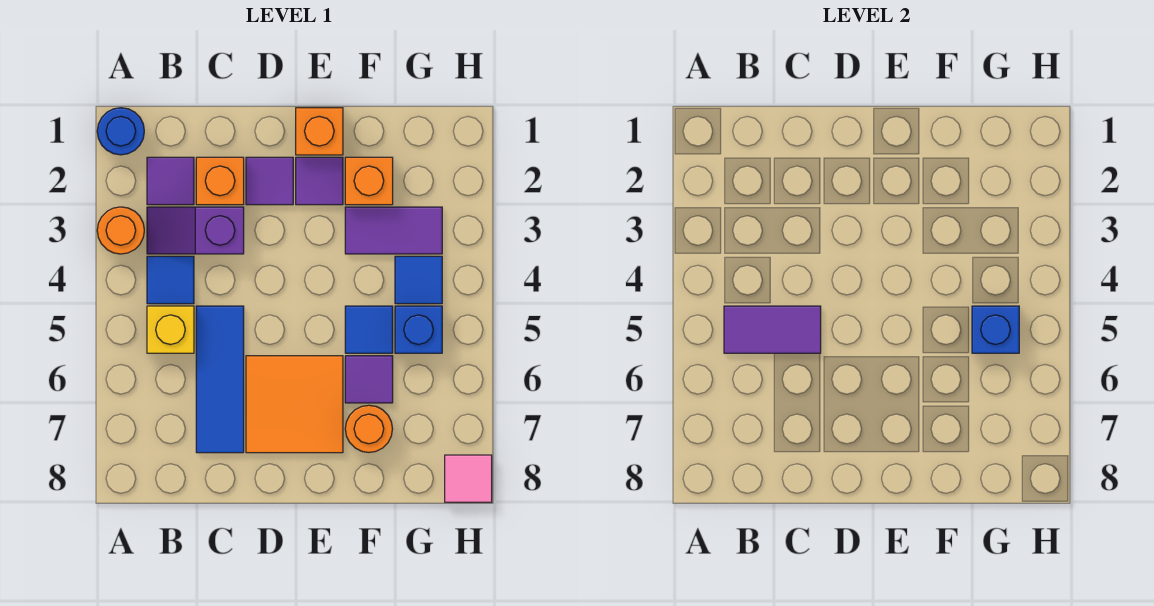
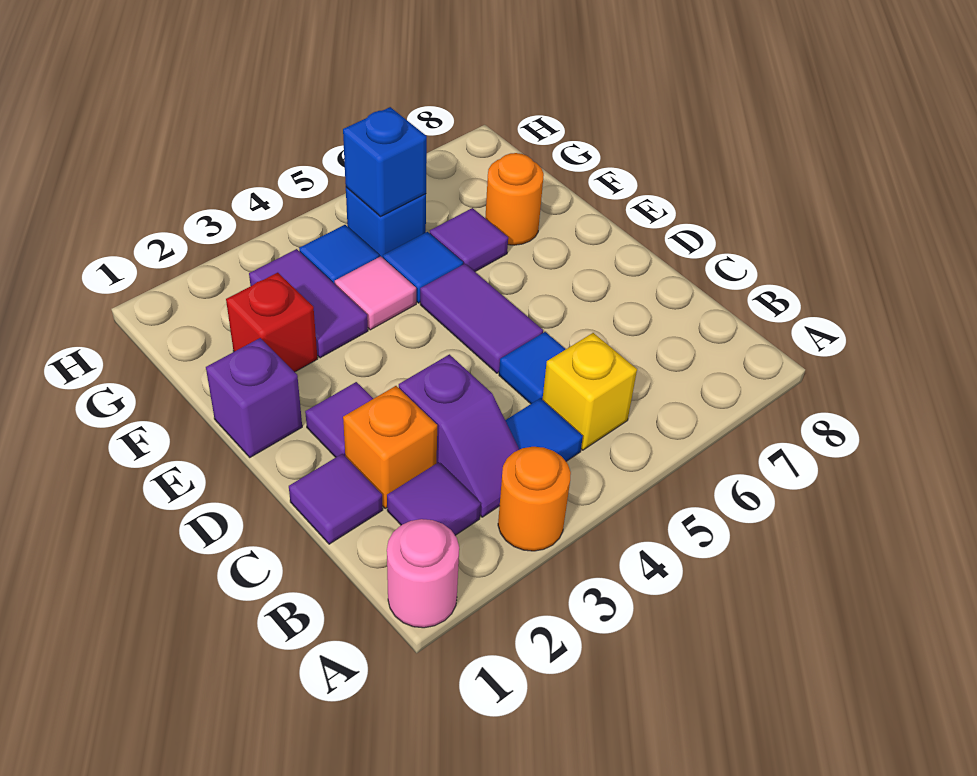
blue round brick A1 level 1 -> pink round brick A1 level 1
purple tile B5:C5 level 2 -> purple tile D5:E5 level 1
blue tile C5:C7 level 1 -> blue tile C5 level 1
orange tile D6:E7 level 1 -> none
orange brick E1 level 1 -> purple brick E1 level 1
purple tile E2 level 1 -> purple tile C1 level 1
orange brick F2 level 1 -> red brick F2 level 1
pink tile H8 level 1 -> pink tile F4 level 1

